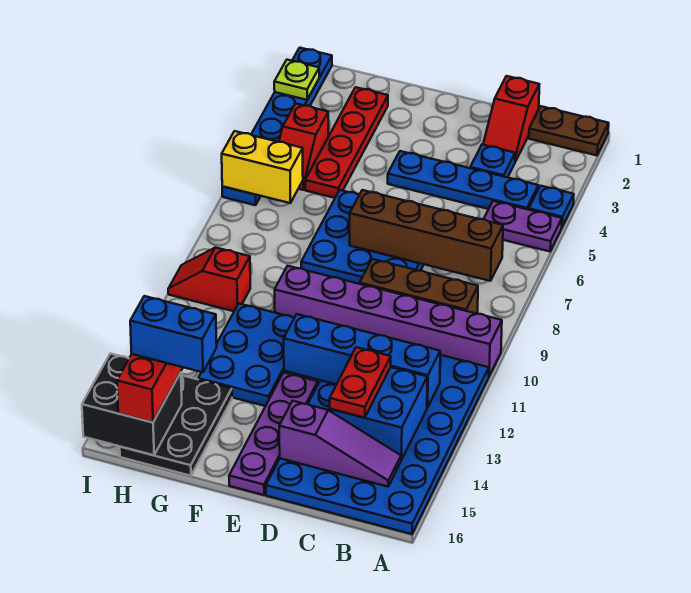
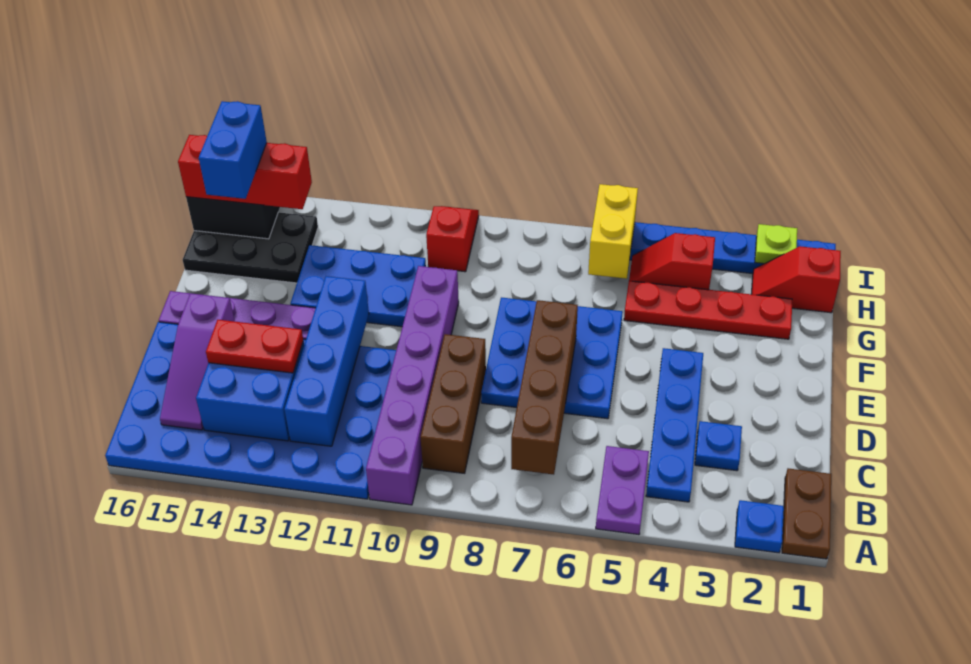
blue plate A4 level 1 -> blue plate A2 level 1
red slope C1:C2 level 1 top 1 -> red slope H1:H2 level 1 top 1

